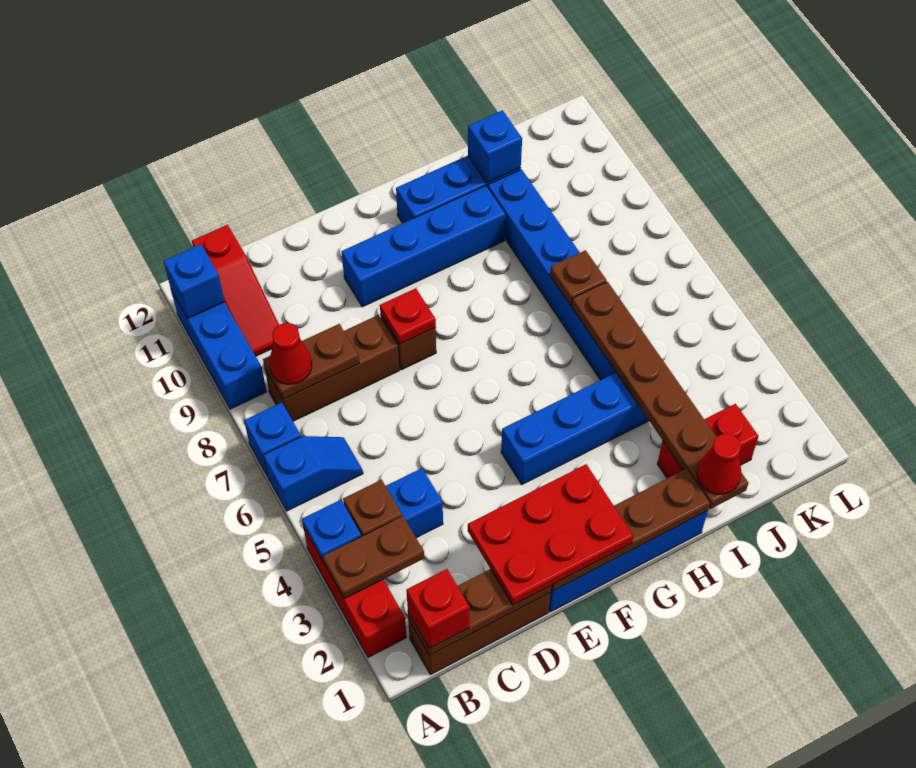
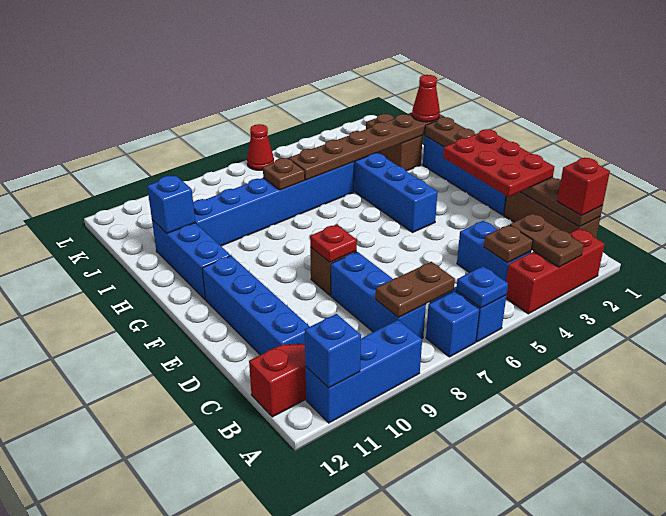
blue plate A4 level 2 -> blue plate A6 level 2
brown brick B8:D8 level 1 -> blue brick B8:D8 level 1
brown plate B8:C8 level 2 -> brown plate B7:B8 level 2
red cone B8 level 3 -> red cone L6 level 1
blue brick E10:H10 level 1 -> blue brick C11:F11 level 1
red brick I2:J2 level 1 -> brown brick I2:J2 level 1

